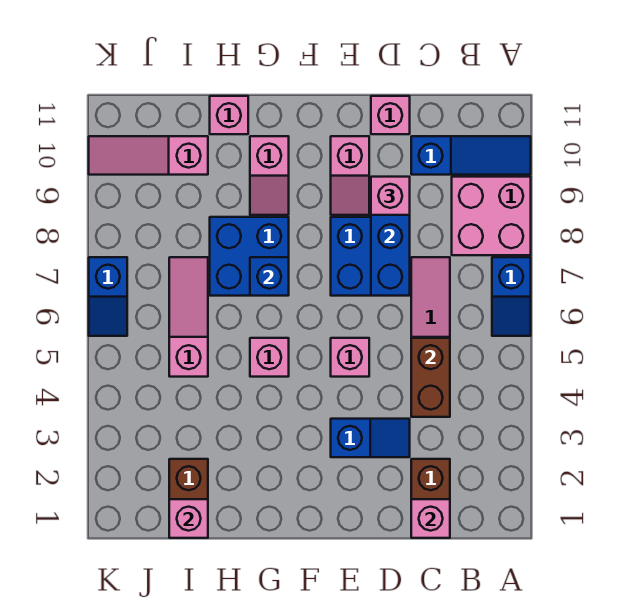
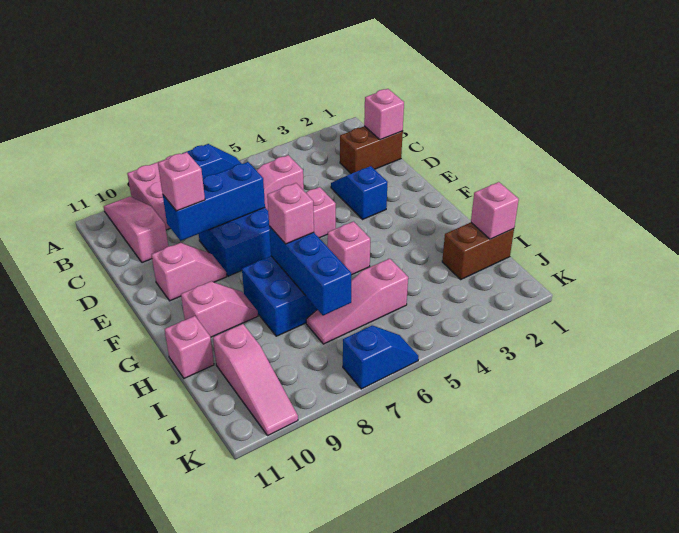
blue slope A10:C10 level 1 top C -> pink slope A10:C10 level 1 top C
brown brick C4:C5 level 2 -> none
pink brick D11 level 1 -> pink brick G7 level 3
blue brick G7 level 2 -> blue brick G7:I7 level 2

